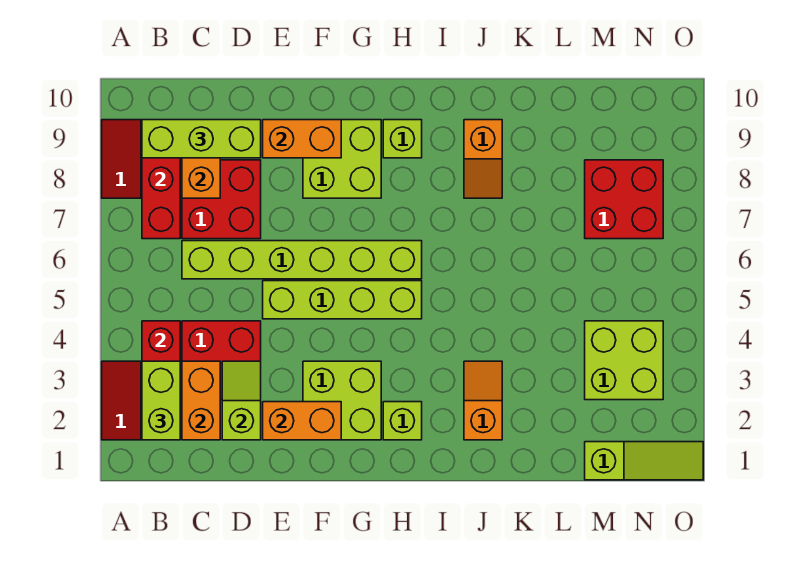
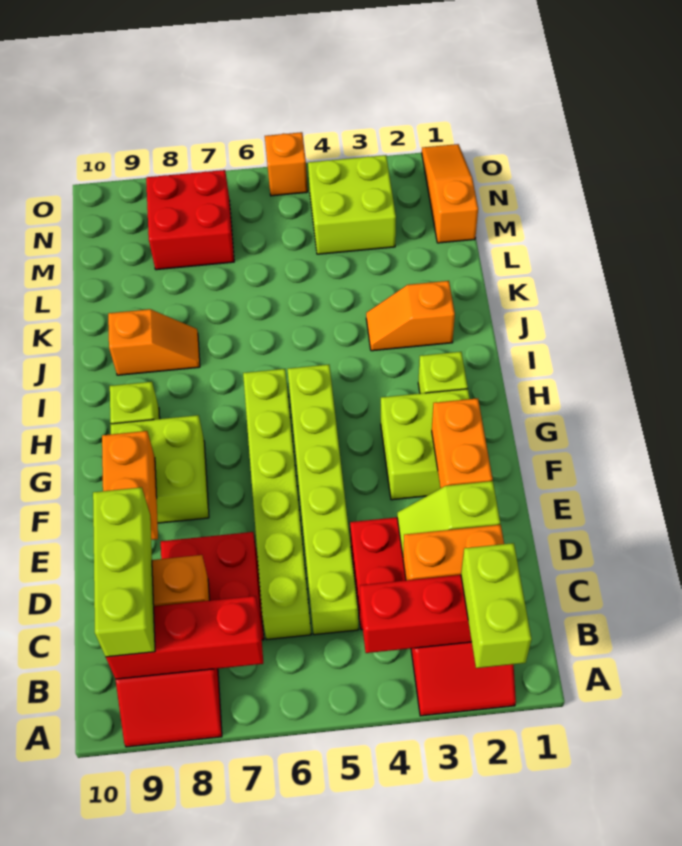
lime brick B2:B3 level 3 -> lime brick A2:B2 level 3
lime brick E5:H5 level 1 -> lime brick C5:H5 level 1
lime slope M1:O1 level 1 top M -> orange slope M1:O1 level 1 top M
none -> orange brick O5 level 1

